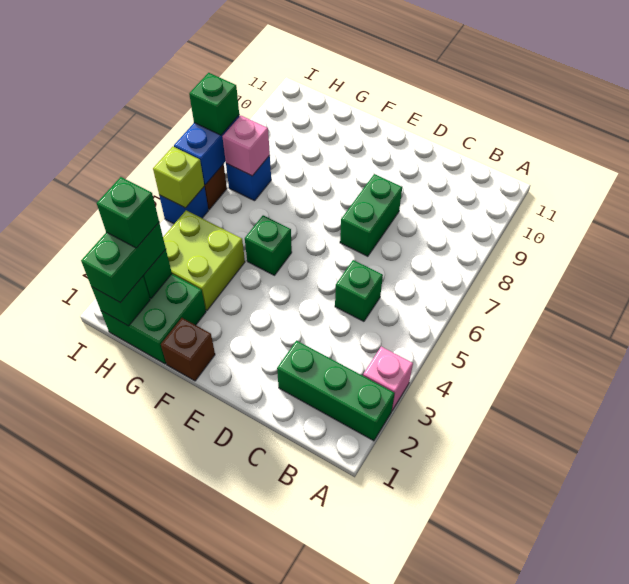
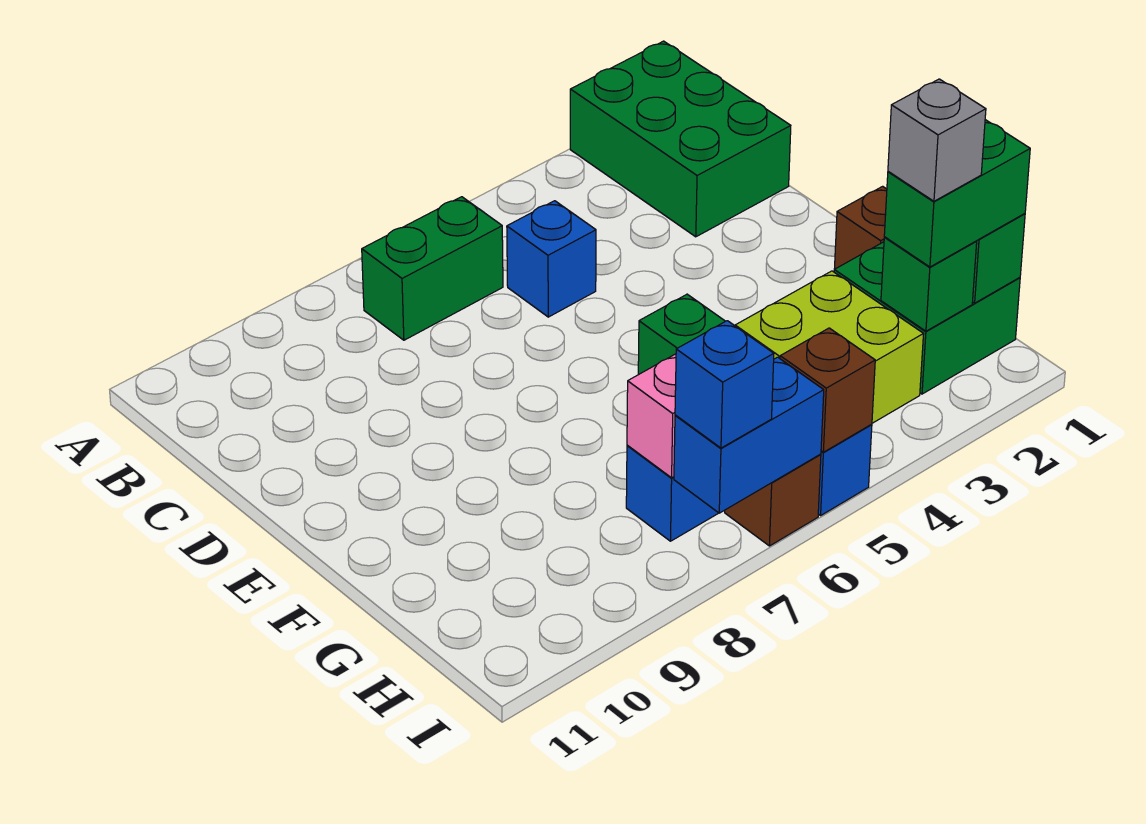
green brick A2:C2 level 1 -> green brick A1:C2 level 1
pink brick A3 level 1 -> none
green brick C5 level 1 -> blue brick C5 level 1
green brick D7:D8 level 1 -> green brick B6:B7 level 1
green brick H2 level 4 -> grey brick H2 level 4
lime brick I5 level 2 -> brown brick I5 level 2
green brick I7 level 3 -> blue brick I7 level 3

